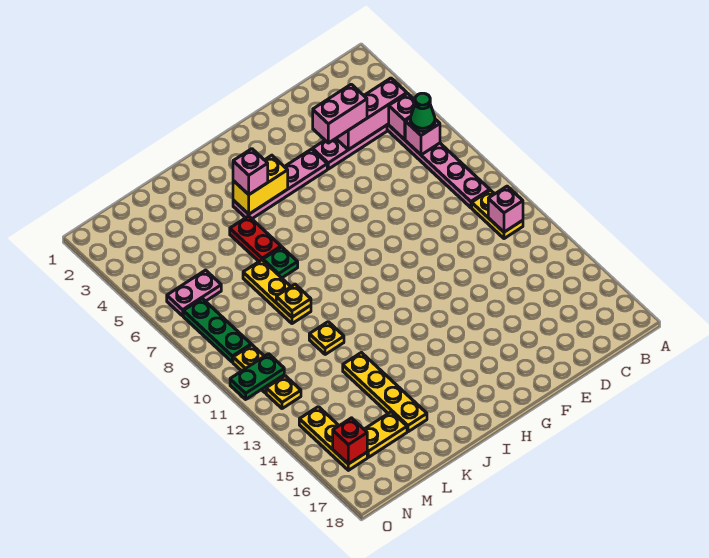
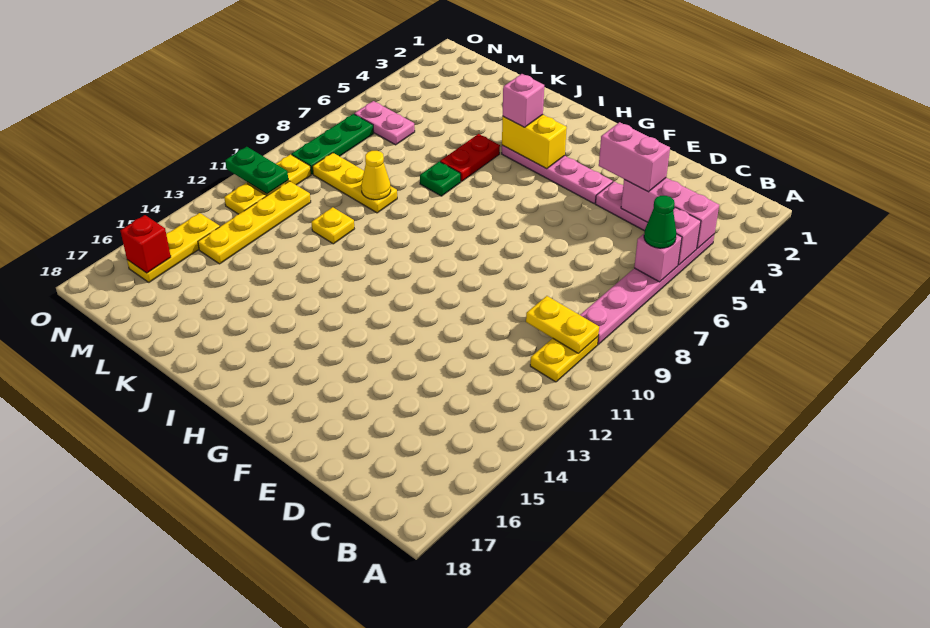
pink brick B11 level 2 -> none
yellow plate K7:K9 level 1 -> yellow plate K9:M9 level 1
yellow plate K9 level 2 -> yellow cone K9 level 2
yellow plate K13:K16 level 1 -> yellow plate M11:M14 level 1
yellow plate L16:M16 level 1 -> yellow plate B10:C10 level 2

